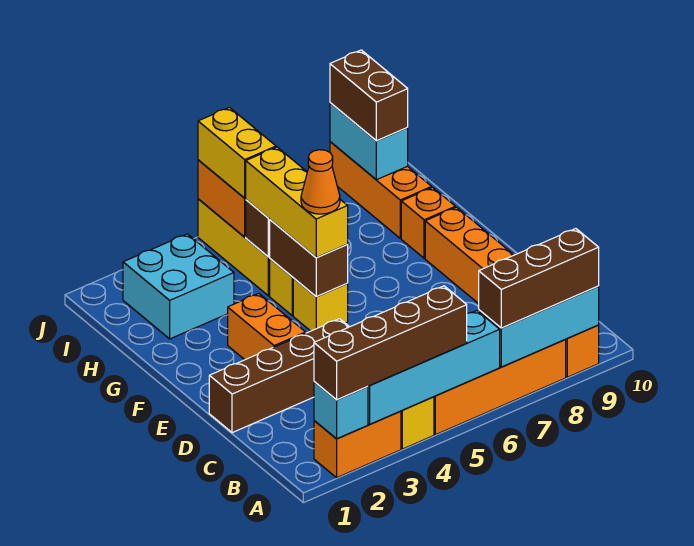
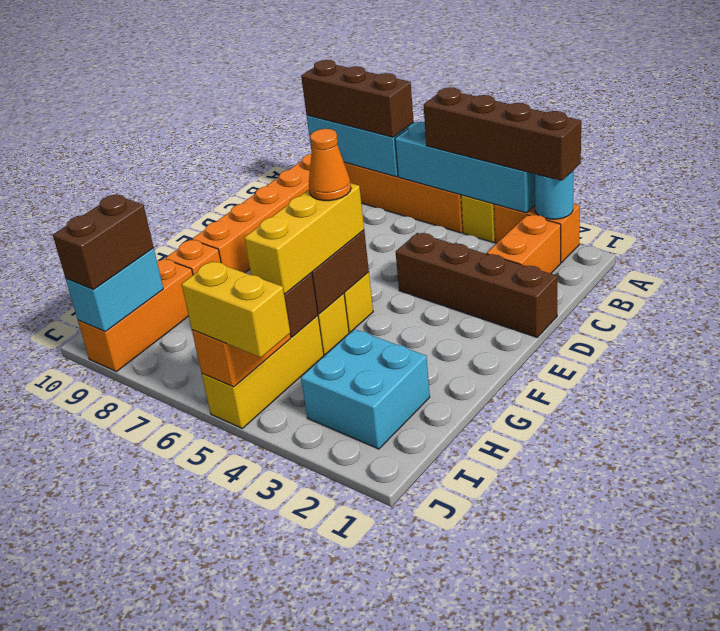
cyan brick A2 level 2 -> cyan round brick A2 level 2
orange brick E3:F3 level 1 -> orange brick B2:C2 level 1
yellow brick I5:J5 level 3 -> yellow brick J4:J5 level 3

